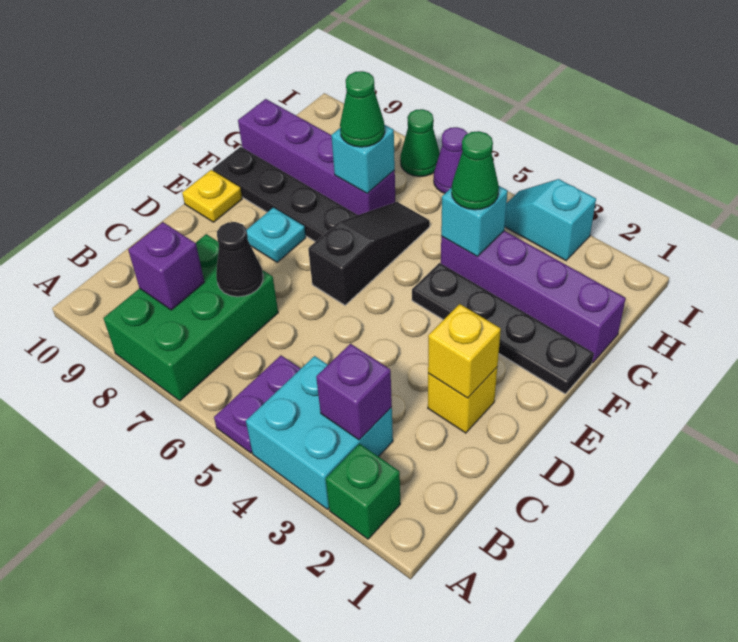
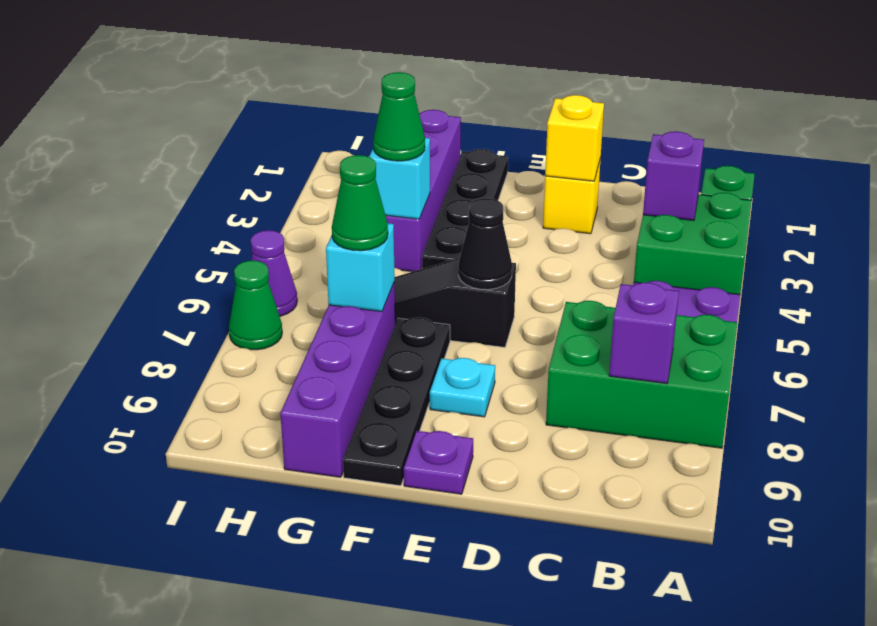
cyan brick A3:B4 level 1 -> green brick A3:B4 level 1
black cone C7 level 2 -> black cone E6 level 2
yellow plate E10 level 1 -> purple plate E10 level 1
cyan slope I3:I4 level 1 top 3 -> none

